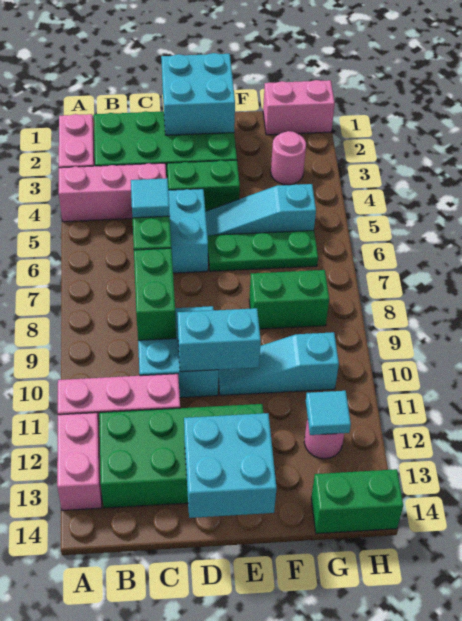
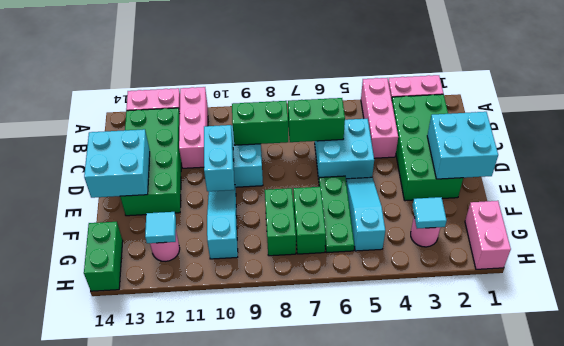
cyan tile C6 level 3 -> cyan tile G3 level 2
green brick D4:E4 level 1 -> green brick F7:G7 level 1

